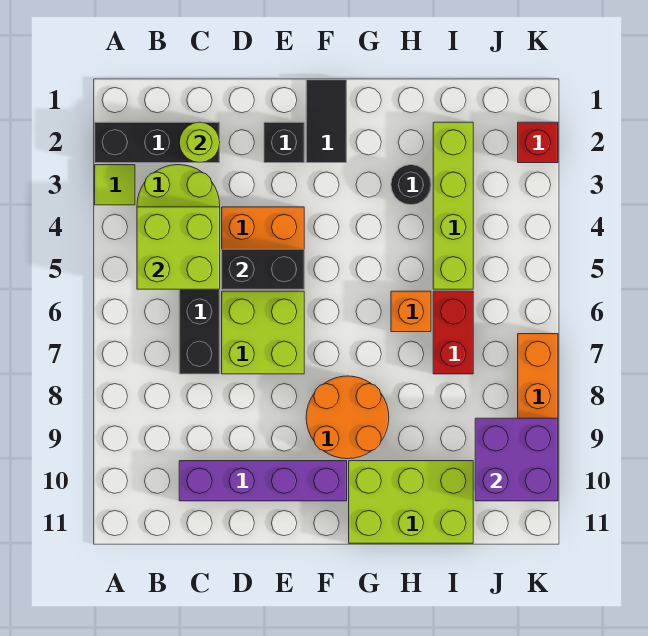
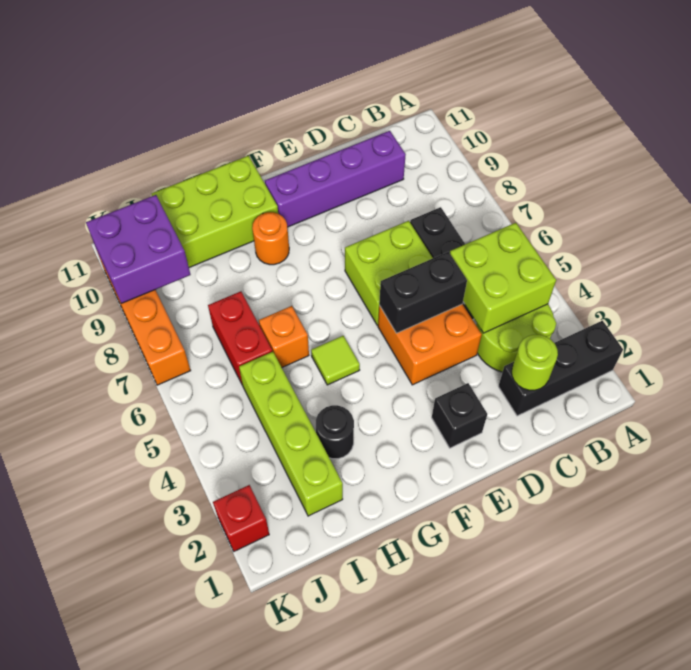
lime tile A3 level 1 -> lime tile G5 level 1
black tile F1:F2 level 1 -> none
orange round brick F8:G9 level 1 -> orange round brick G9 level 1

